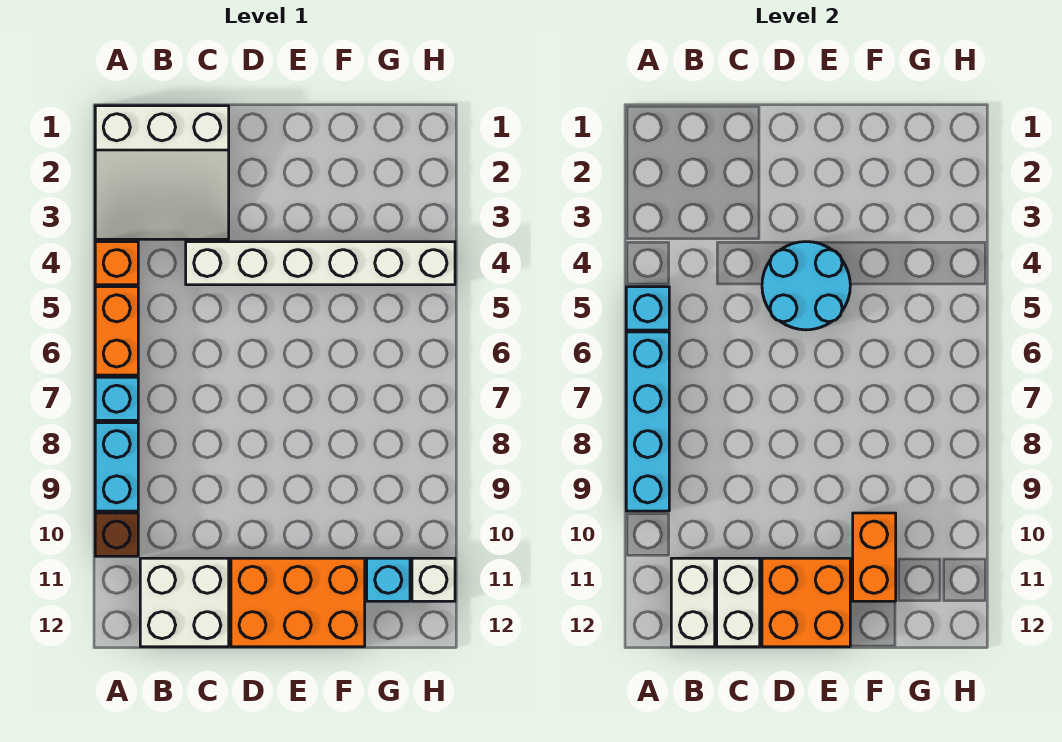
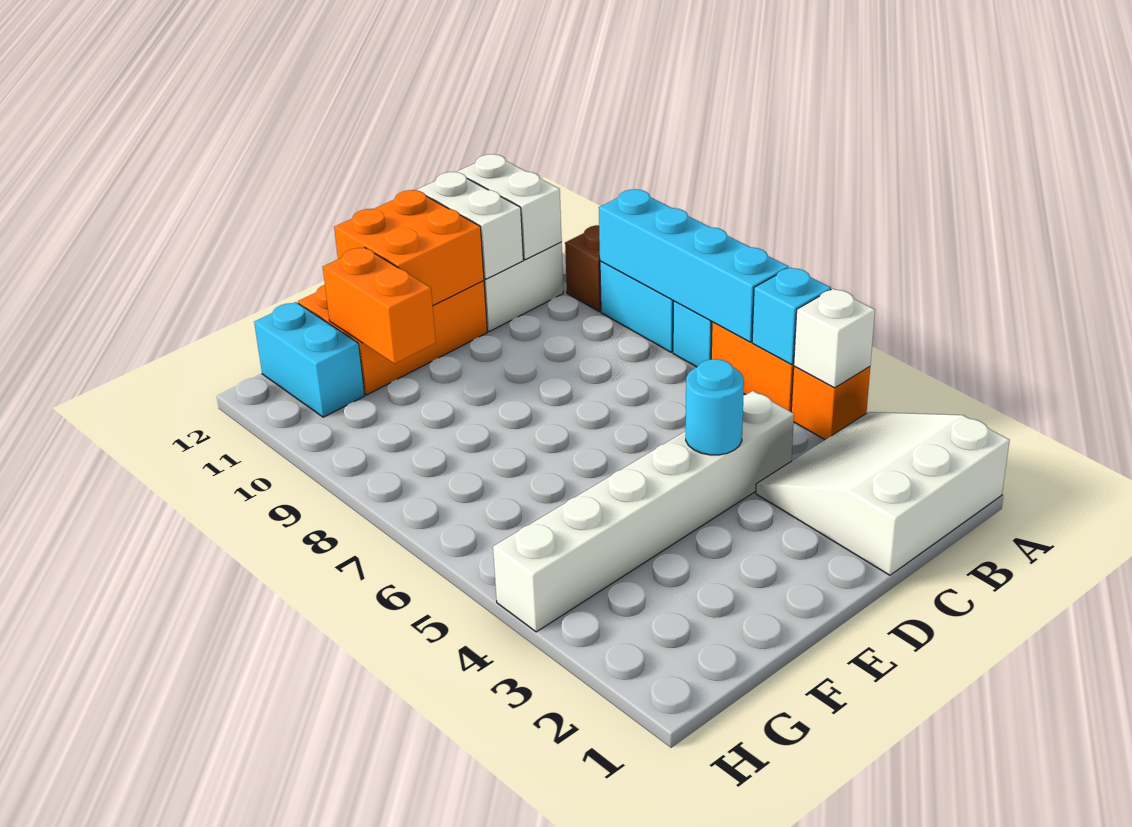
cyan round brick D4:E5 level 2 -> cyan round brick D4 level 2
cyan brick G11 level 1 -> cyan brick G11:G12 level 1
white brick H11 level 1 -> white brick A4 level 2

